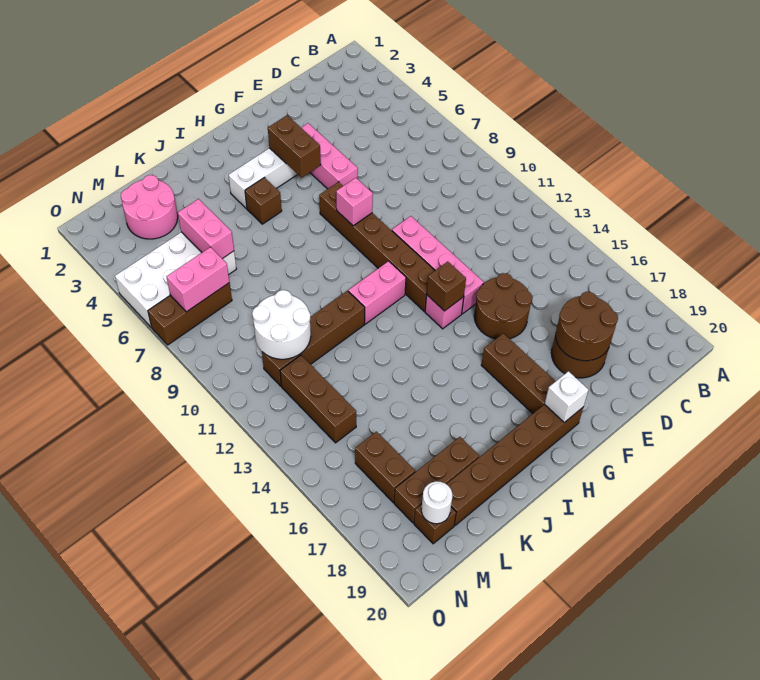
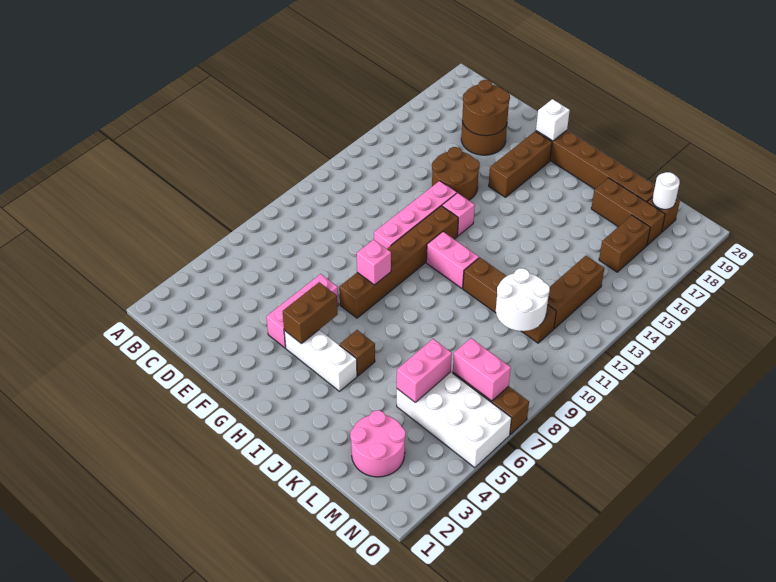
brown brick G13 level 2 -> none

